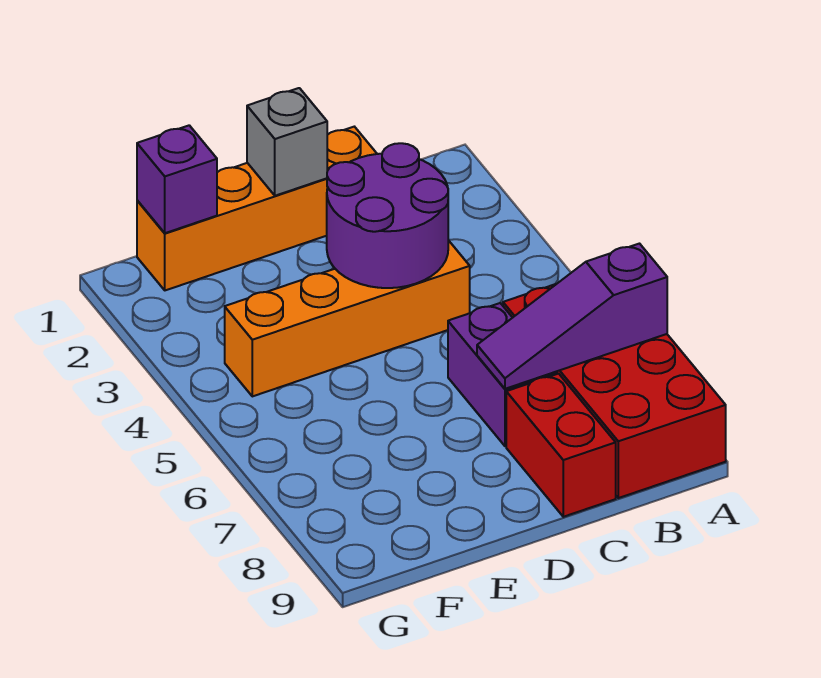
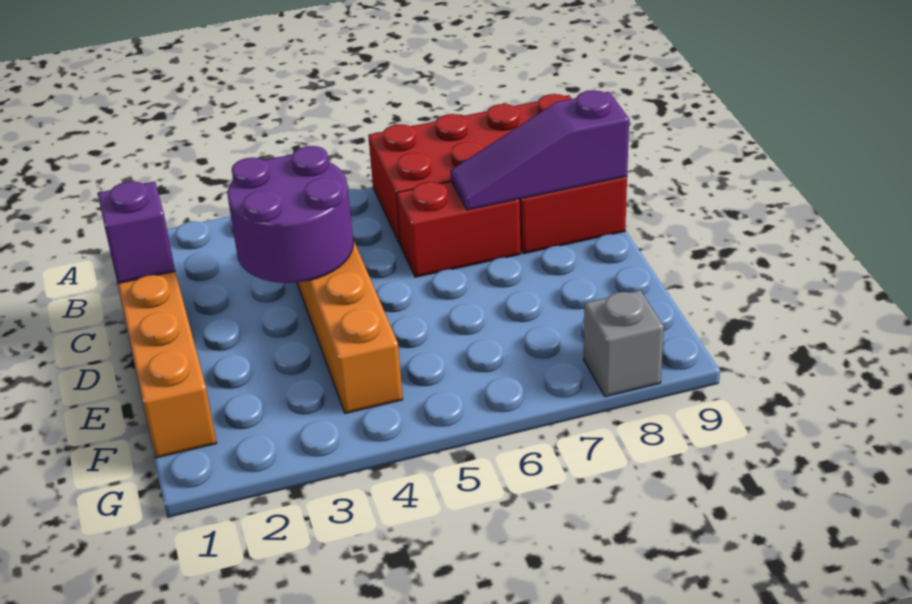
purple slope A7:C7 level 2 top A -> purple slope C7:C9 level 2 top 9
purple brick C6:C7 level 1 -> red brick C6:C7 level 1
grey brick D1 level 2 -> grey brick G8 level 1
purple brick F1 level 2 -> purple brick C1 level 2

